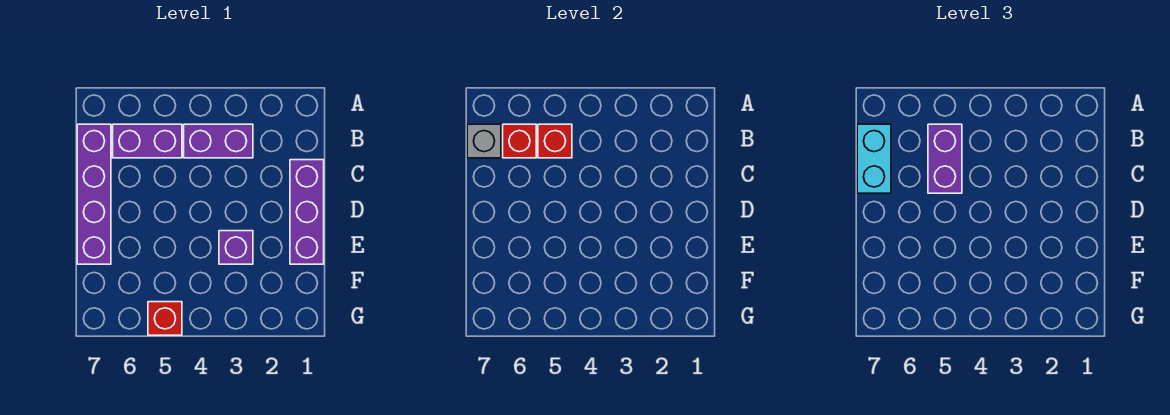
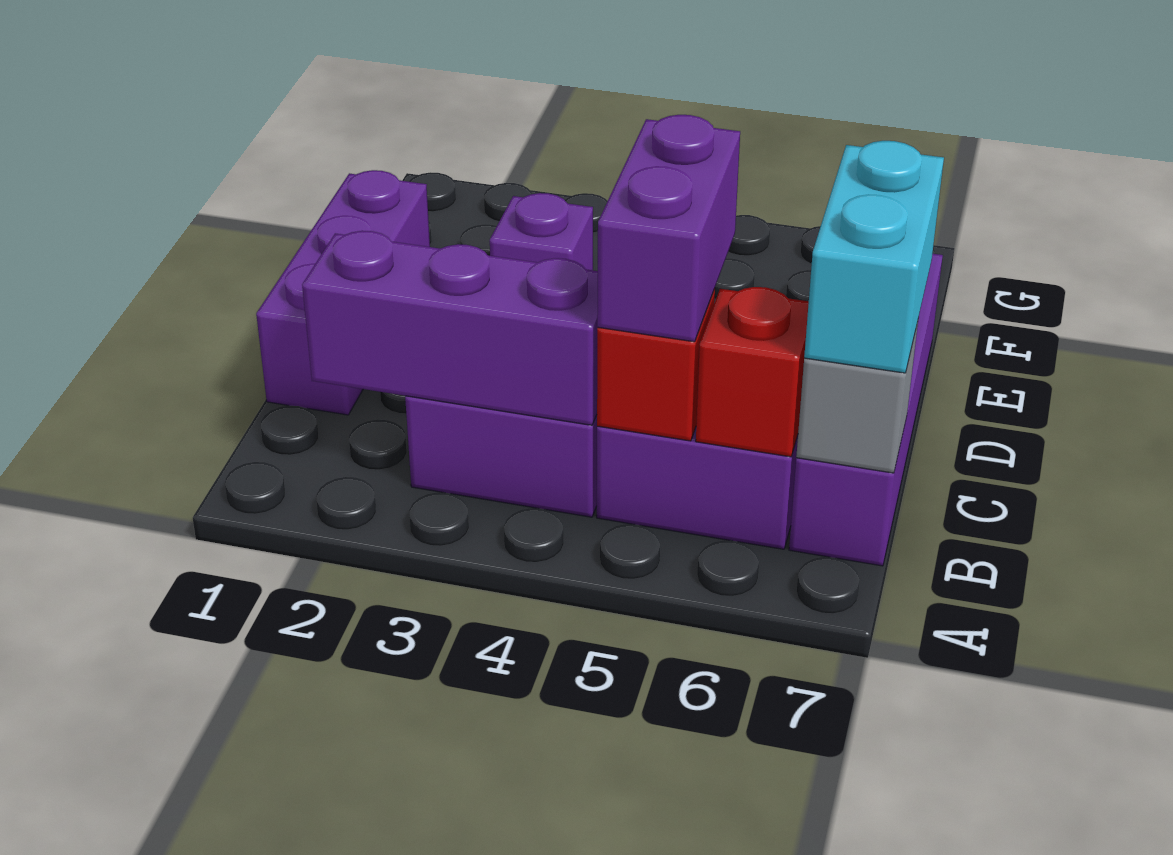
none -> purple brick B2:B4 level 2
red brick G5 level 1 -> none

